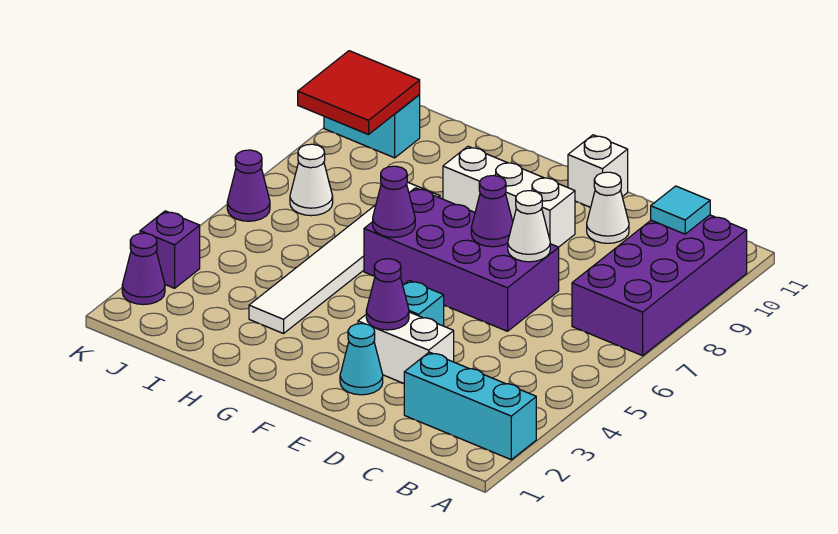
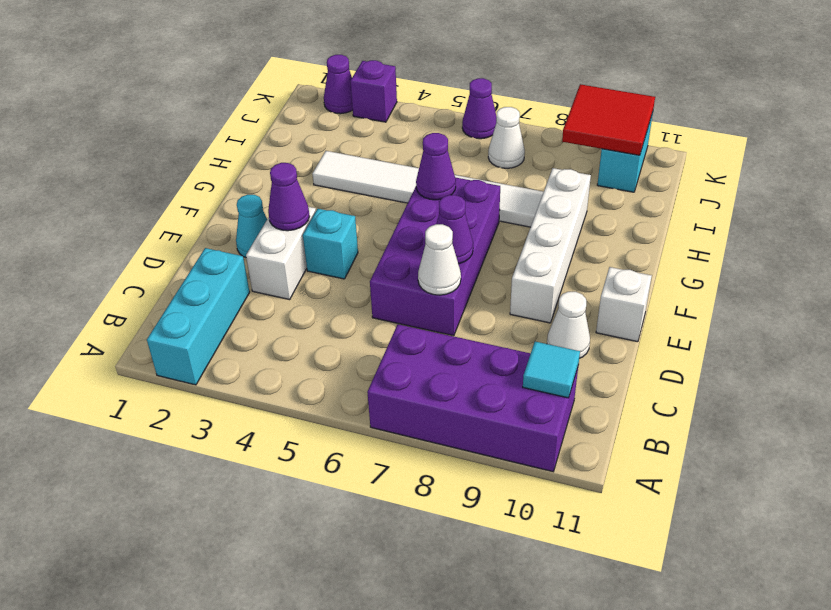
white brick E9:G9 level 1 -> white brick E9:H9 level 1

